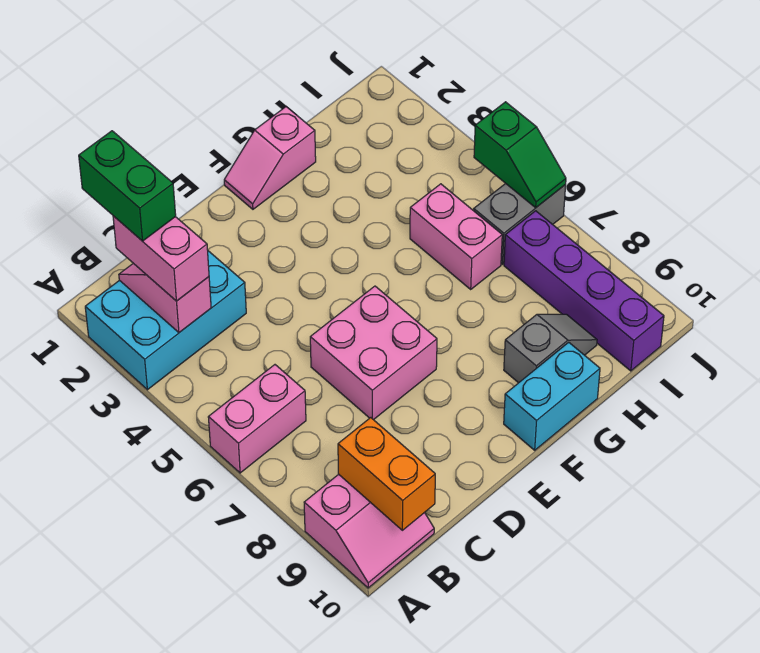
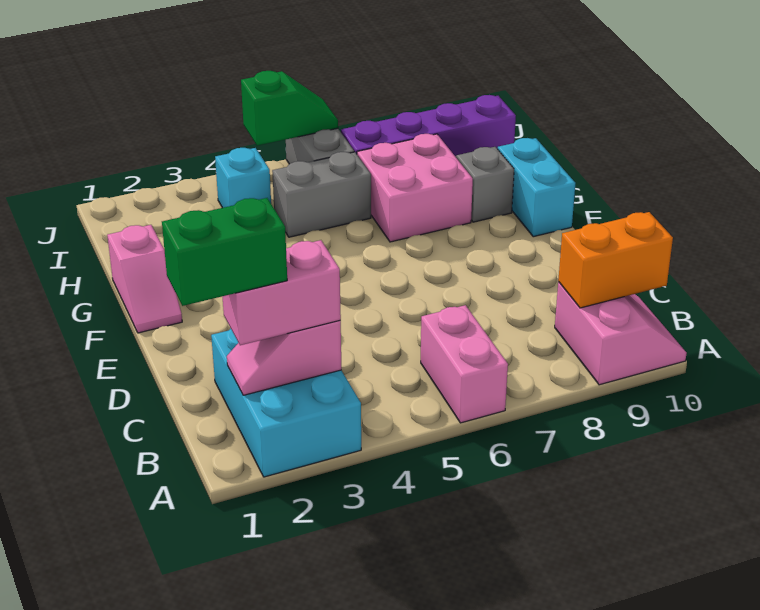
pink brick D6:E7 level 1 -> pink brick G7:H8 level 1
pink brick H5:H6 level 1 -> grey brick H5:H6 level 1
none -> cyan brick I4 level 1

